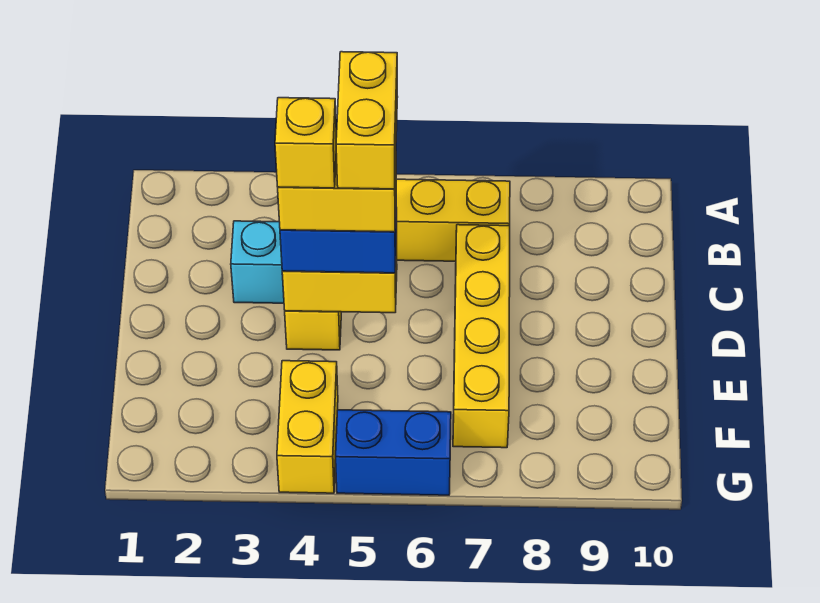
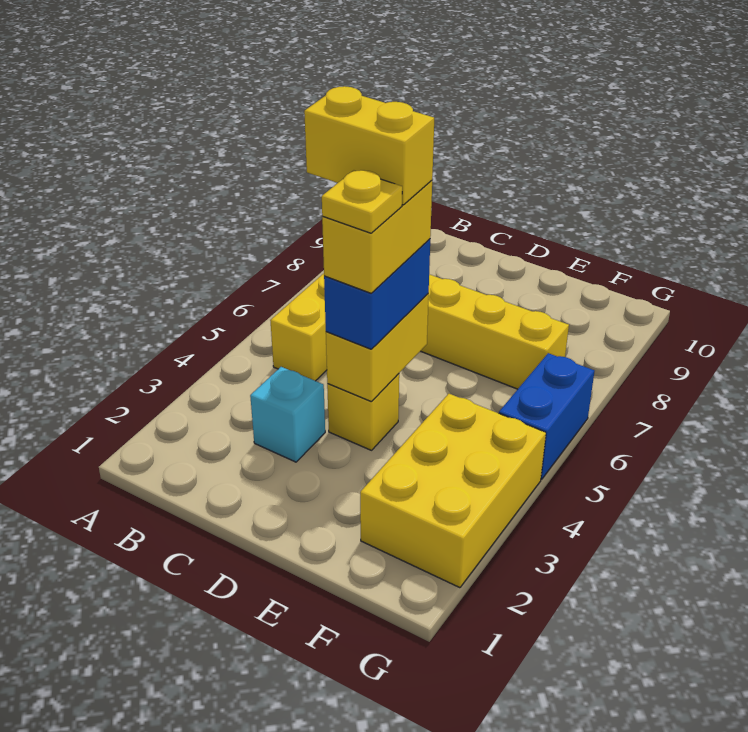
yellow brick D4 level 5 -> yellow plate D4 level 5
yellow brick F4:G4 level 1 -> yellow brick F2:G4 level 1

